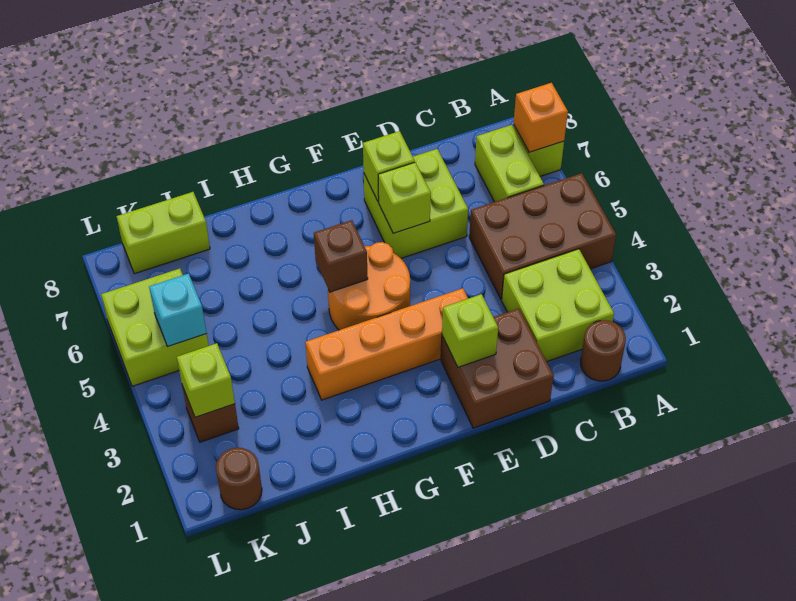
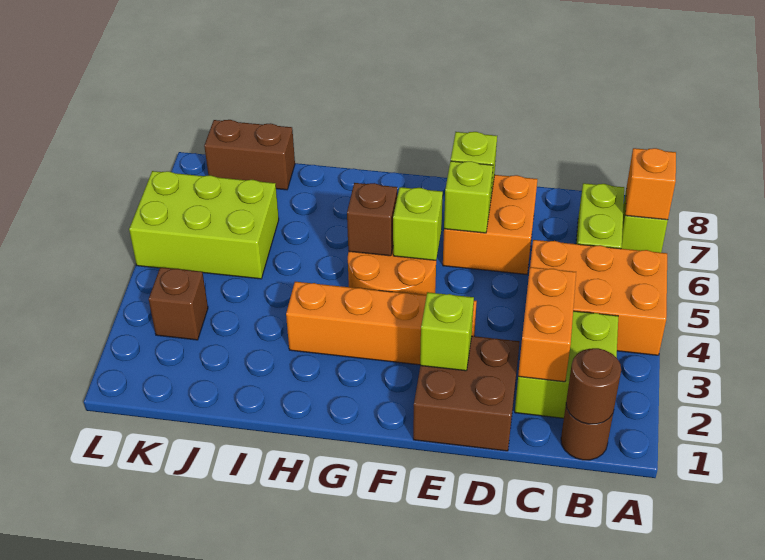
brown brick A4:C5 level 1 -> orange brick A4:C5 level 1
none -> orange brick C2:C3 level 2
lime brick D6:E7 level 1 -> orange brick D6:E7 level 1
lime brick J8:K8 level 1 -> brown brick J8:K8 level 1
brown round brick K1 level 1 -> brown round brick B1 level 2
lime brick K3 level 2 -> lime brick F5 level 2
lime brick K5:L6 level 1 -> lime brick J5:L6 level 1
cyan brick K5 level 2 -> none

